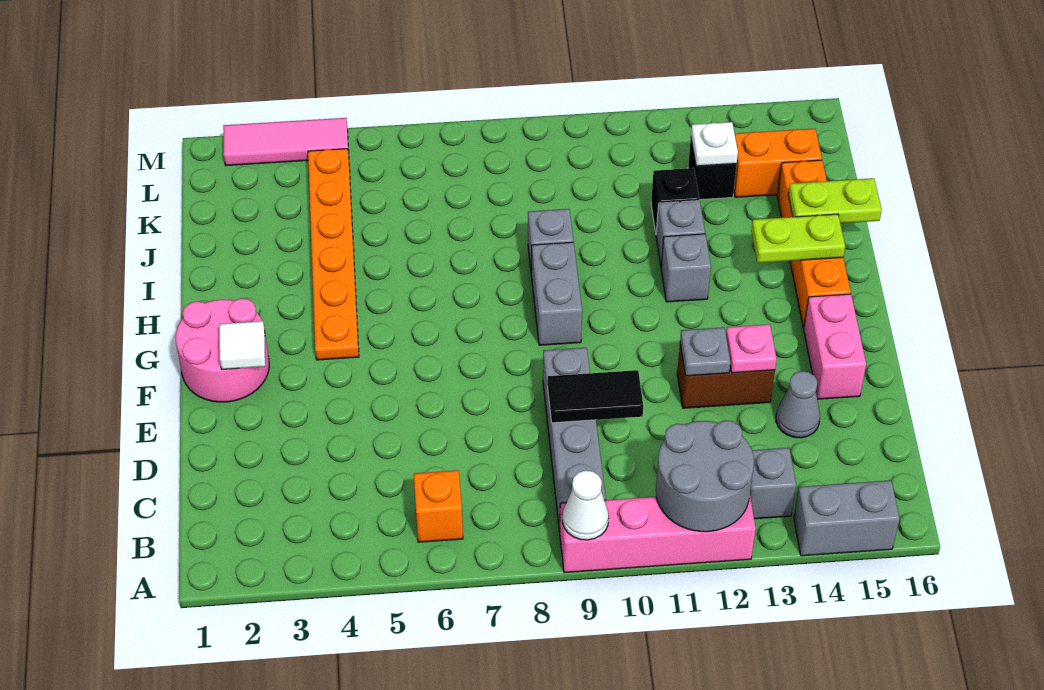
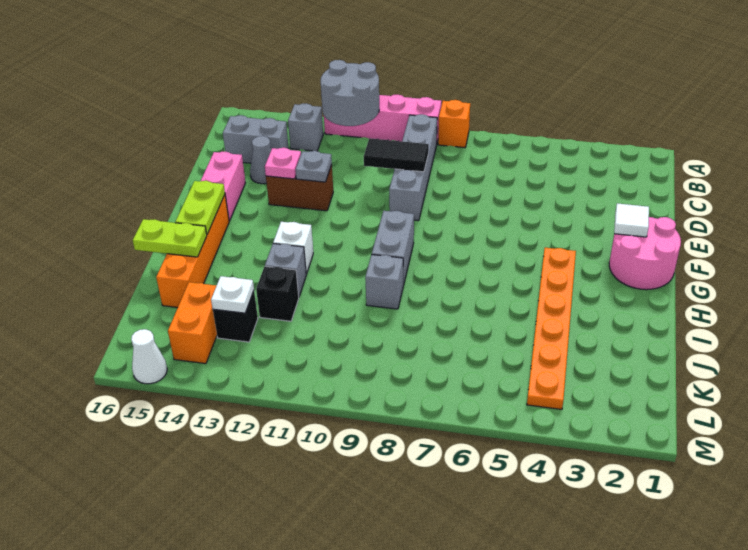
white cone A9 level 2 -> white cone M15 level 1
grey brick A14:A15 level 1 -> grey brick C14:C15 level 1
orange brick B6 level 1 -> orange brick A8 level 1
grey brick H12 level 1 -> white brick H12 level 1
lime plate H14:H15 level 2 -> lime plate G15:H15 level 2
orange brick K14:K15 level 1 -> orange brick K14:L14 level 1
pink tile M2:M4 level 1 -> none

